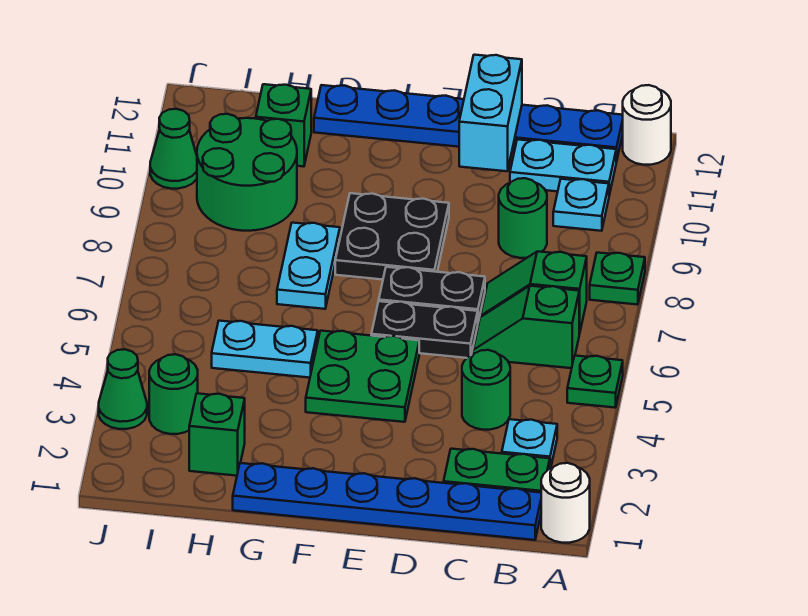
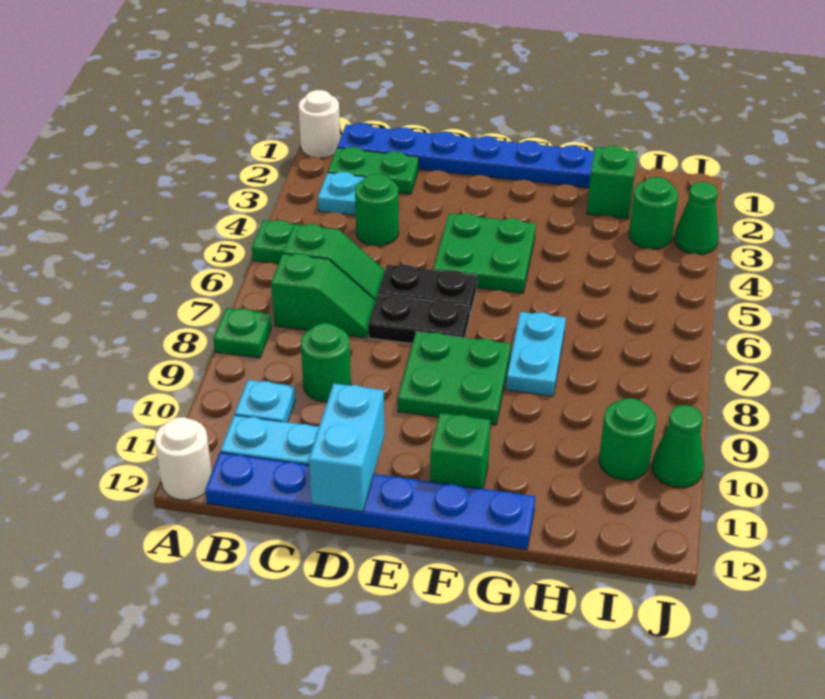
black plate E8:F9 level 1 -> green plate E8:F9 level 1
cyan plate G5:H5 level 1 -> none
green round brick H9:I10 level 1 -> green round brick I10 level 1
green brick H11 level 1 -> green brick F11 level 1

